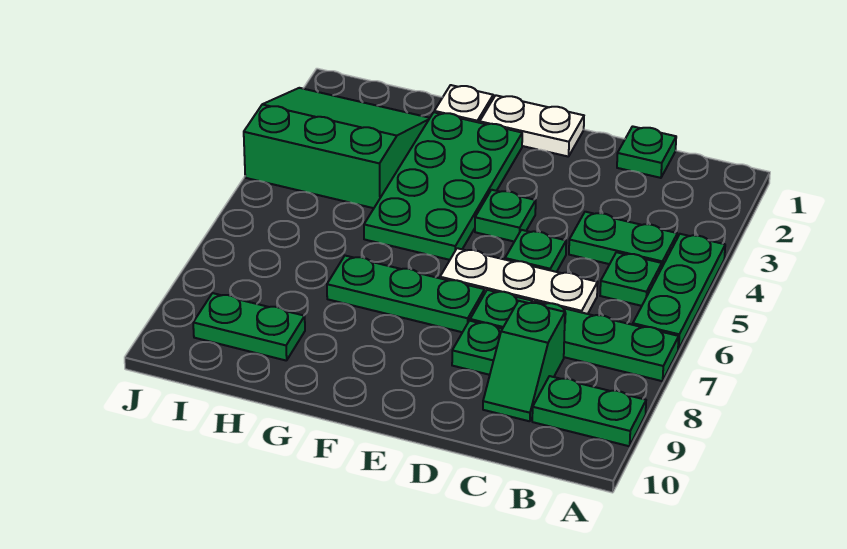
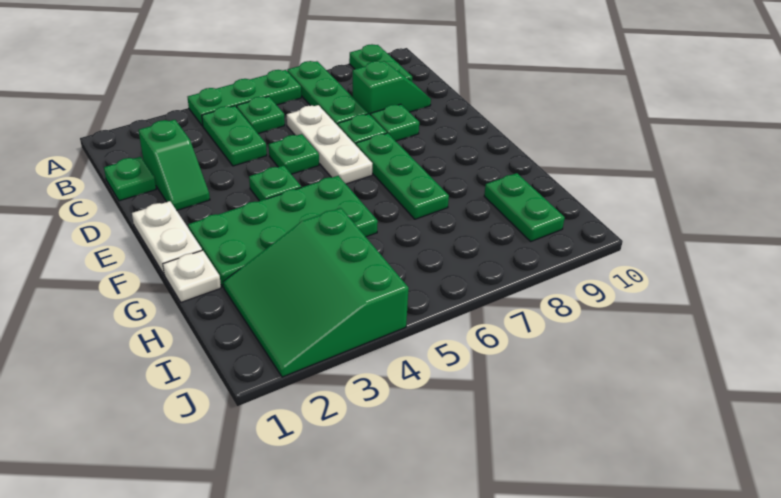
none -> green slope C2:D2 level 1 top C

